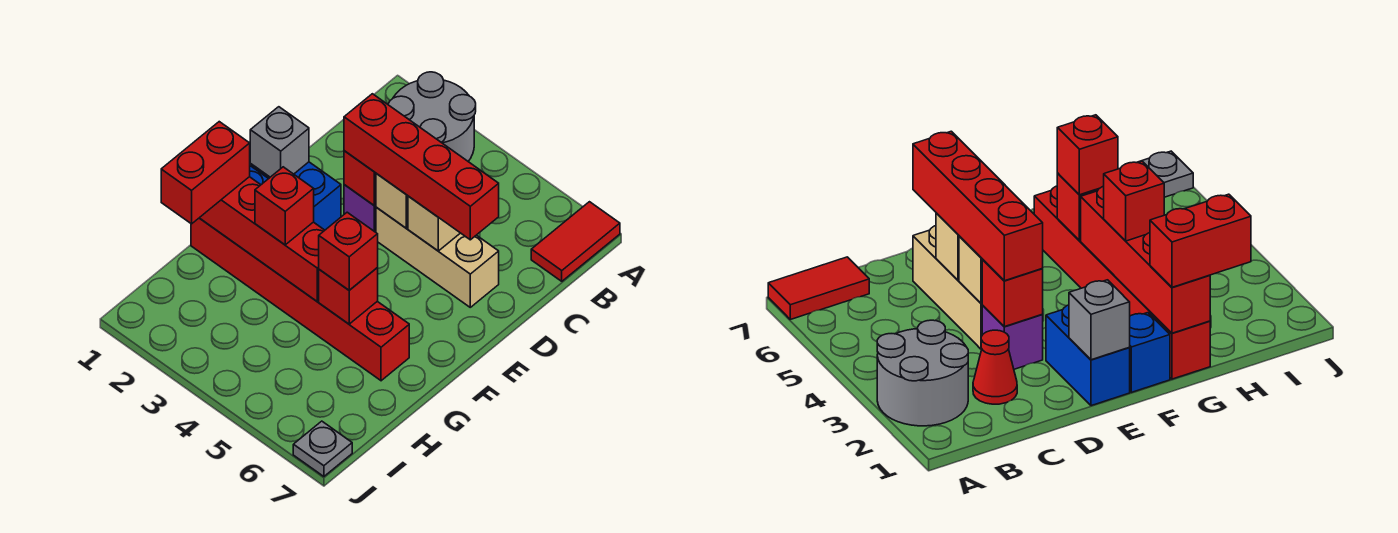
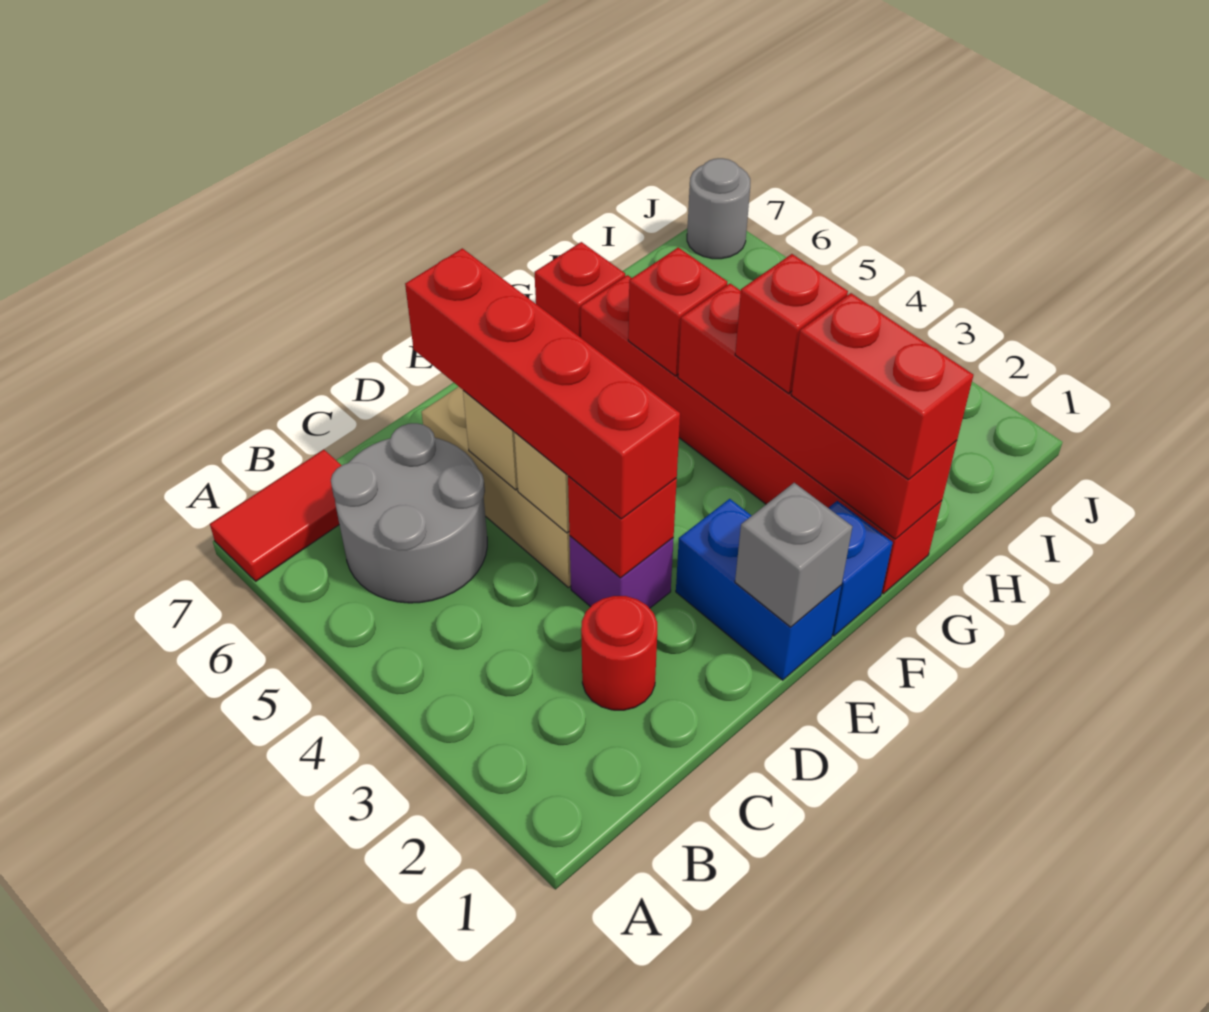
grey round brick A2:B3 level 1 -> grey round brick B5:C6 level 1
red cone C2 level 1 -> red round brick C2 level 1
red brick G1:H1 level 3 -> red brick G1:G2 level 3
red brick G5 level 3 -> red brick G7 level 1
grey plate J7 level 1 -> grey round brick J7 level 1

